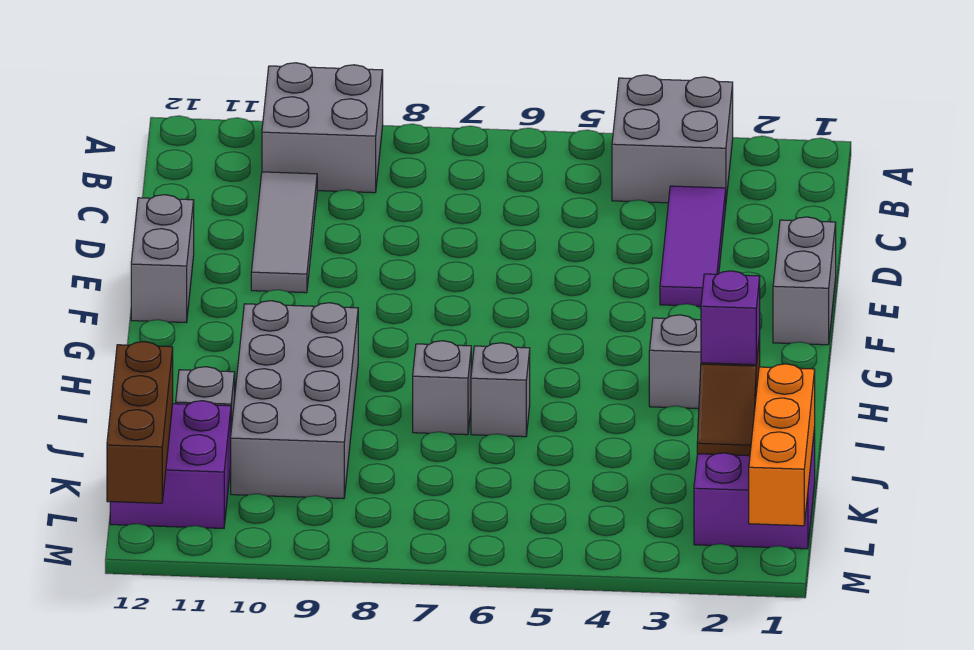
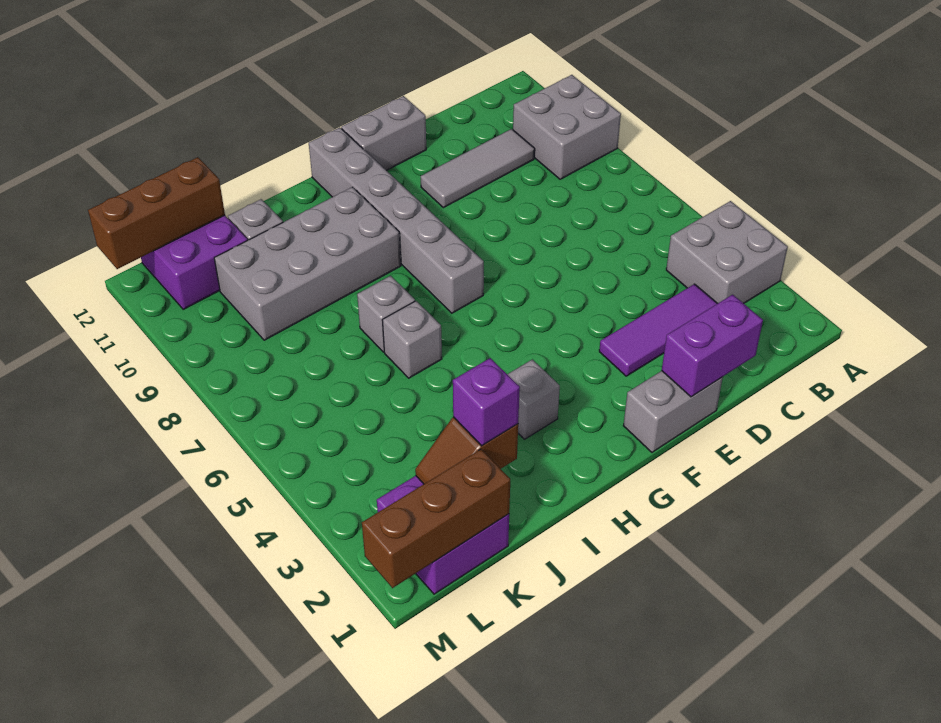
none -> purple brick D1:E1 level 2
none -> grey brick G7:G12 level 1
orange brick K1:M1 level 2 -> brown brick K1:M1 level 2

